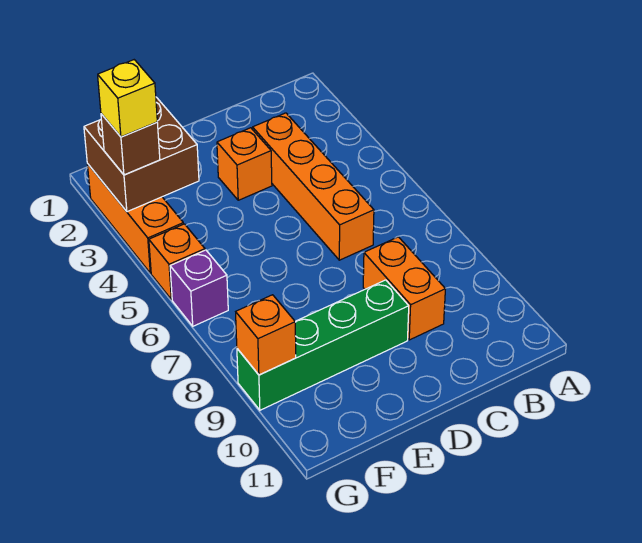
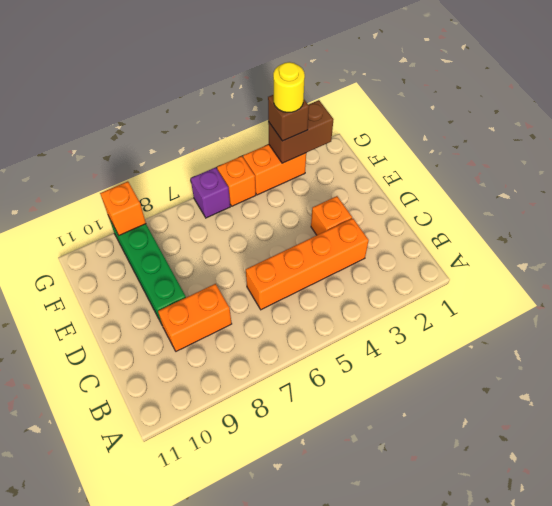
brown brick F2:G3 level 2 -> brown brick G2:G3 level 2
orange brick G2:G4 level 1 -> orange brick G3:G4 level 1
yellow brick G3 level 4 -> yellow round brick G3 level 4

